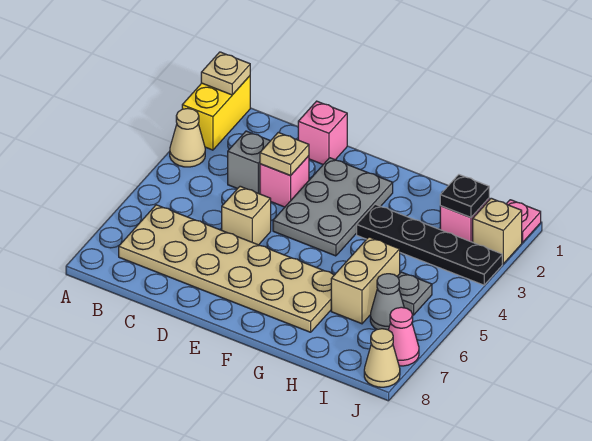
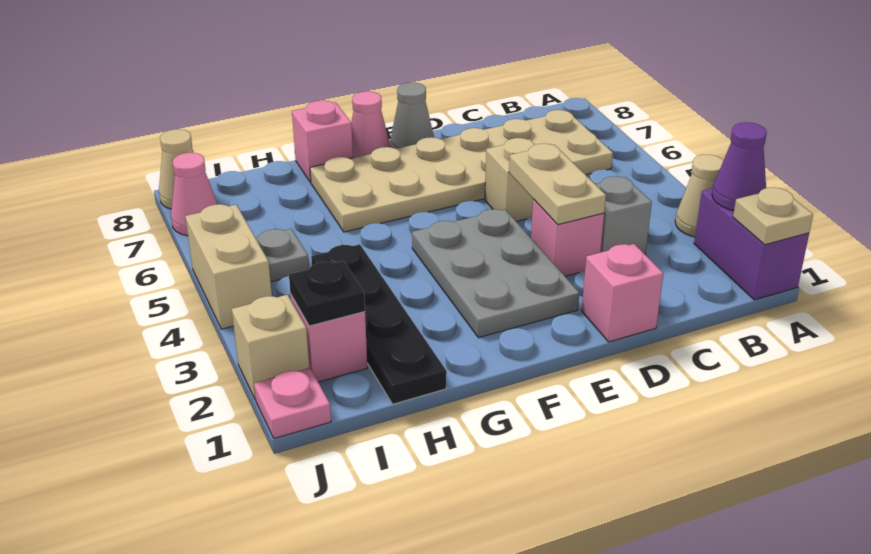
yellow brick A1:A2 level 1 -> purple brick A1:A2 level 1
none -> purple cone A2 level 2
tan plate D3 level 2 -> tan plate D3:D4 level 2
none -> pink cone F8 level 1
black plate G3:J3 level 1 -> black plate H1:H4 level 1
none -> pink brick G8 level 1
tan brick H5:H6 level 1 -> tan brick J4:J5 level 1
grey cone I6 level 1 -> grey cone E8 level 1

